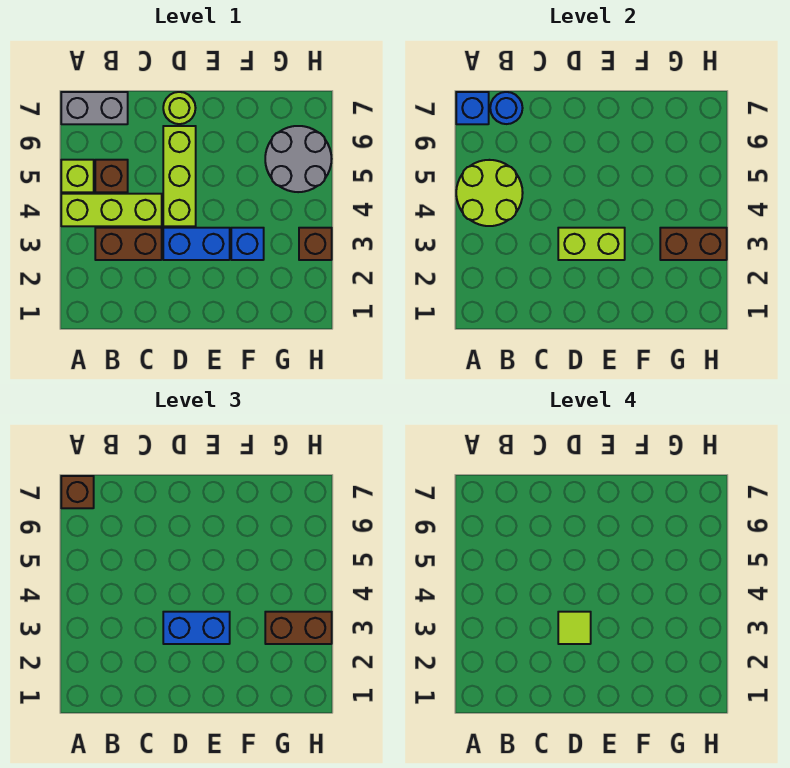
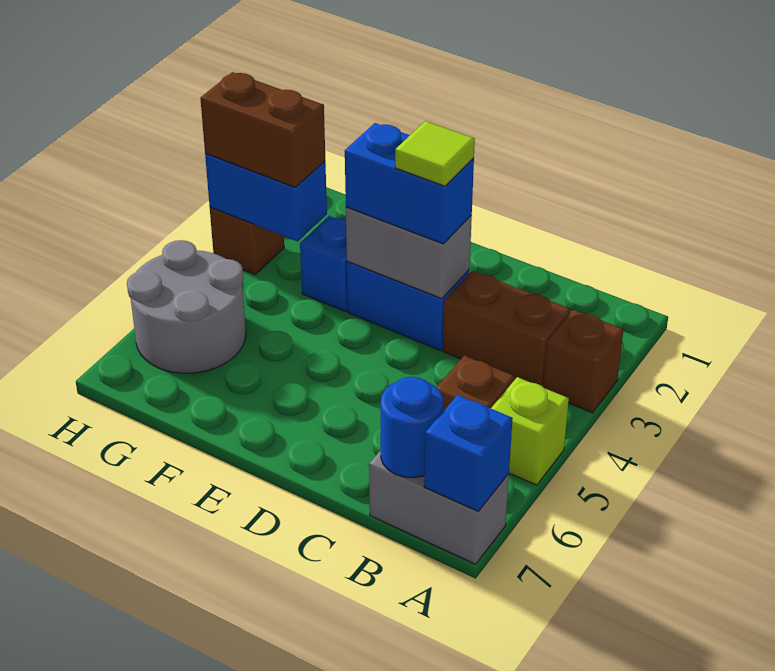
lime brick A4:C4 level 1 -> none
lime round brick A4:B5 level 2 -> none
brown brick A7 level 3 -> brown brick A3 level 1
lime brick D3:E3 level 2 -> grey brick D3:E3 level 2
lime brick D4:D6 level 1 -> none
lime round brick D7 level 1 -> none
brown brick G3:H3 level 2 -> blue brick G3:H3 level 2

